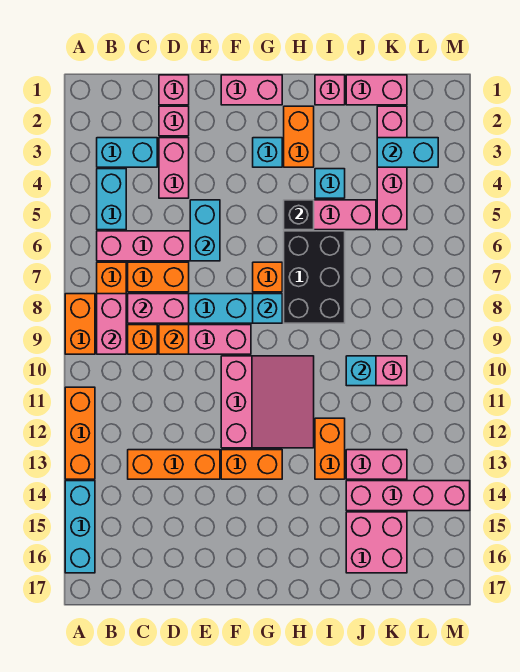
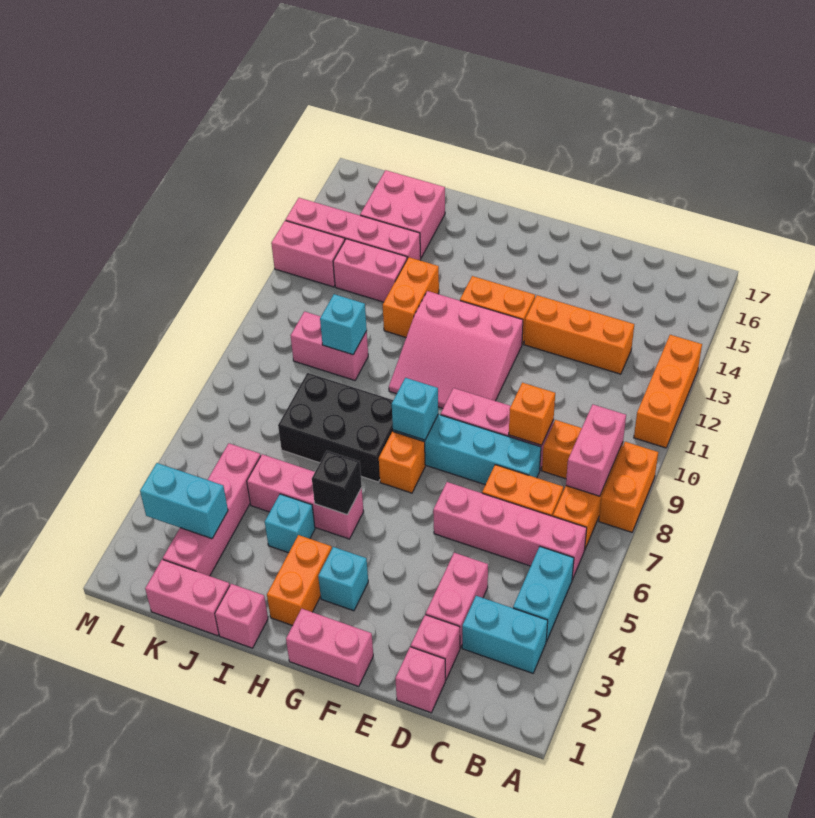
cyan brick A14:A16 level 1 -> none
pink brick C8:D8 level 2 -> pink brick L13:M13 level 1
cyan brick E5:E6 level 2 -> none
pink slope F10:H12 level 1 top F -> pink slope F10:H12 level 1 top 12
black brick H6:I8 level 1 -> black brick H7:J8 level 1

